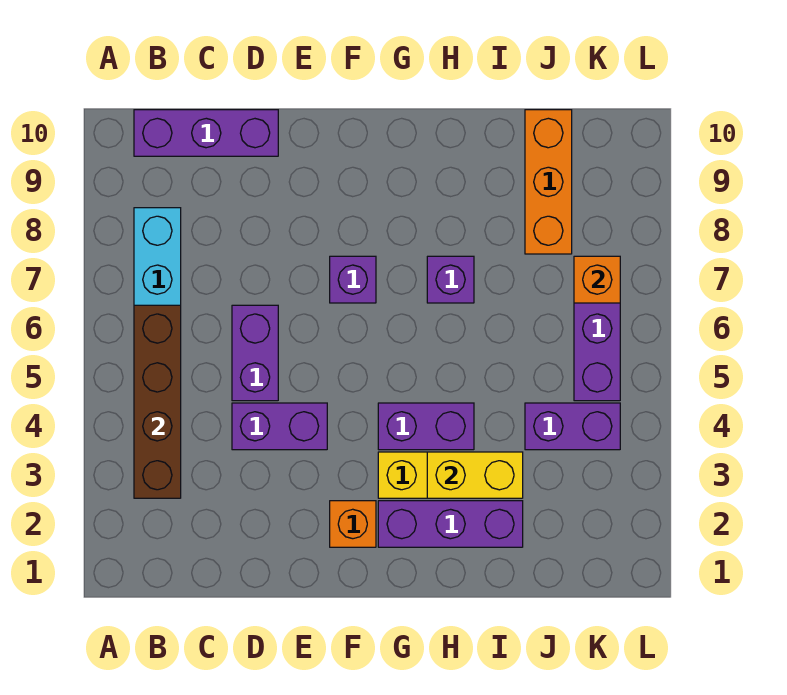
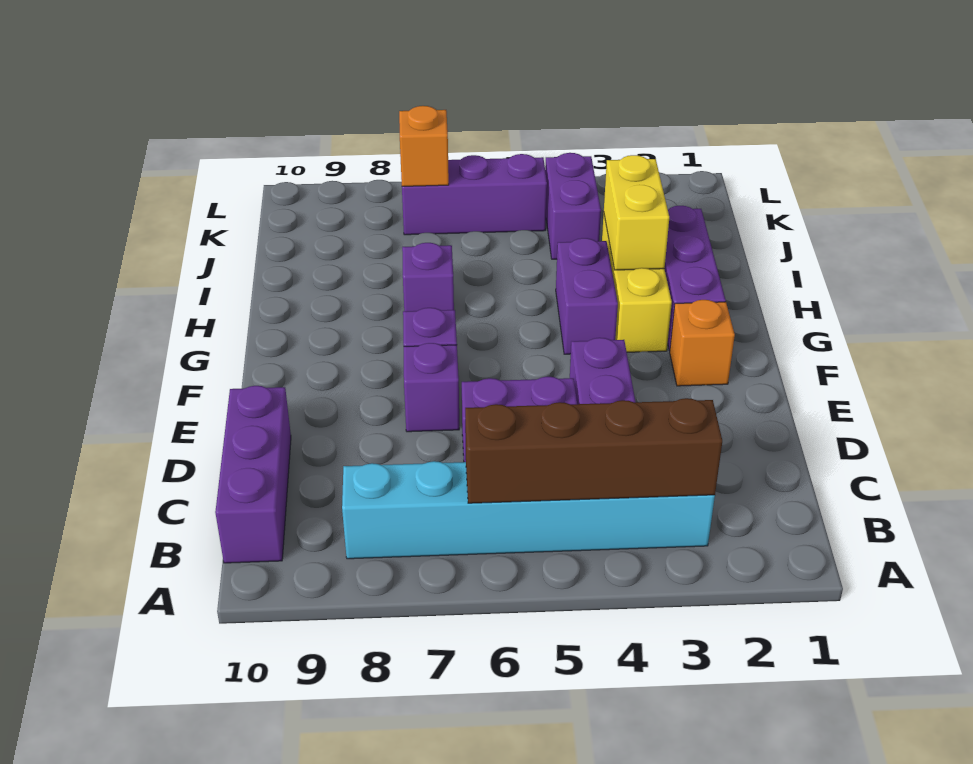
none -> purple brick E7 level 1
orange brick J8:J10 level 1 -> none

